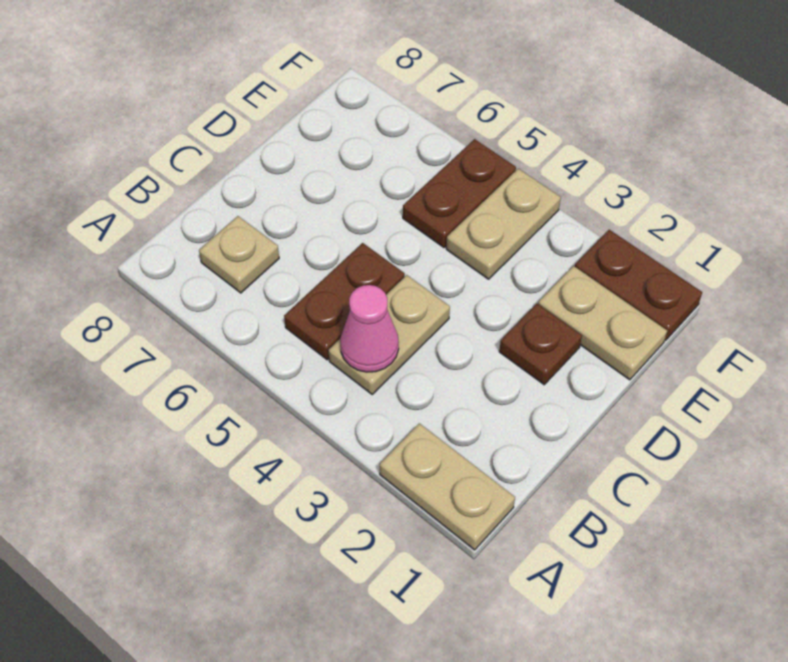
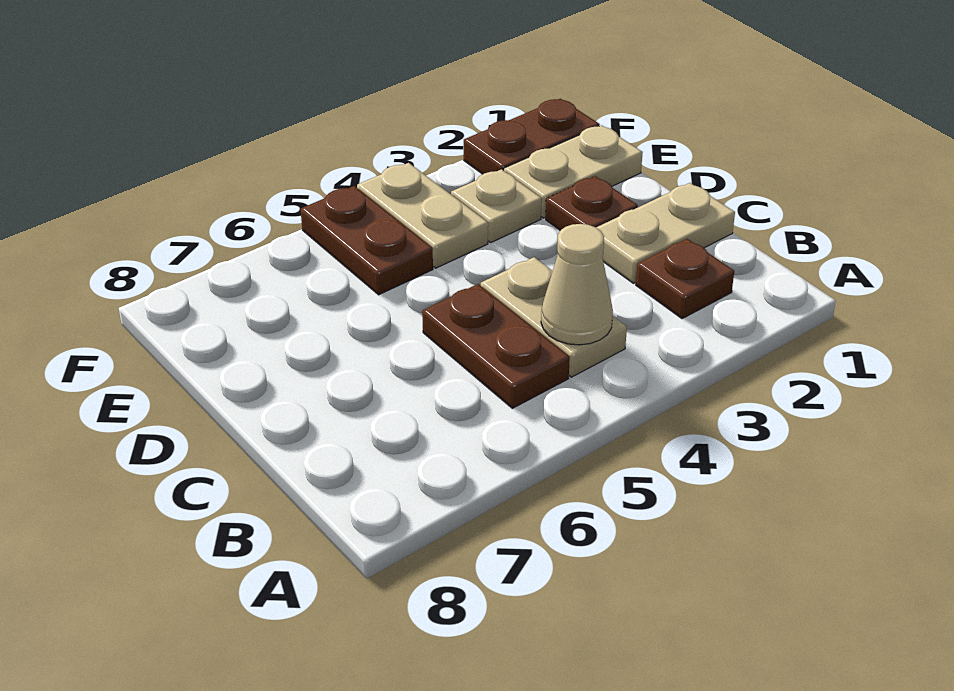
tan plate A1:A2 level 1 -> tan plate C1:C2 level 1
none -> brown plate B2 level 1
pink cone B4 level 2 -> tan cone B4 level 2
tan plate B7 level 1 -> tan plate E3 level 1

